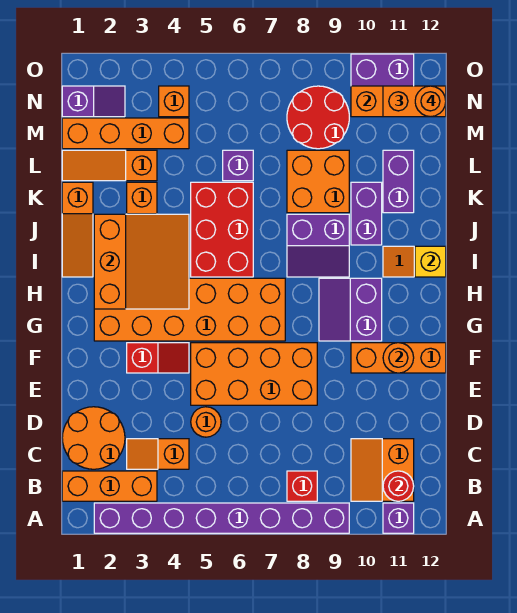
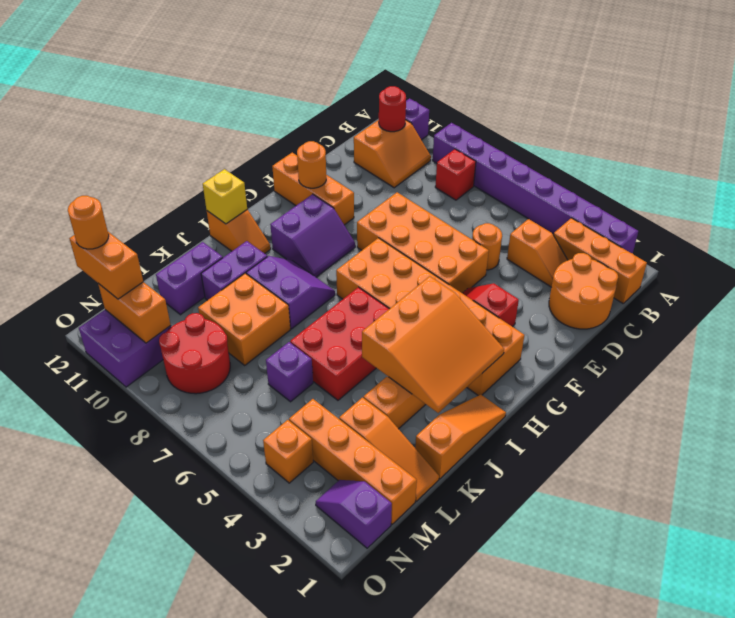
orange slope H2:J4 level 2 top 2 -> orange slope H2:J4 level 2 top 4

